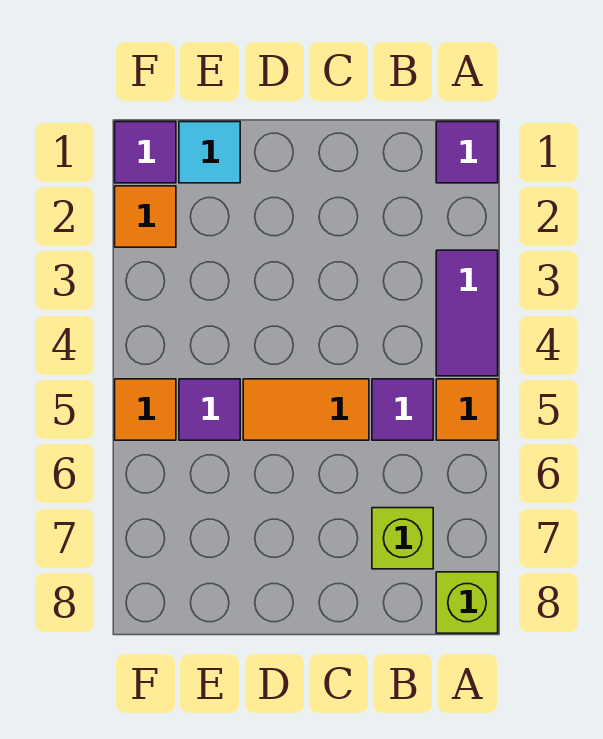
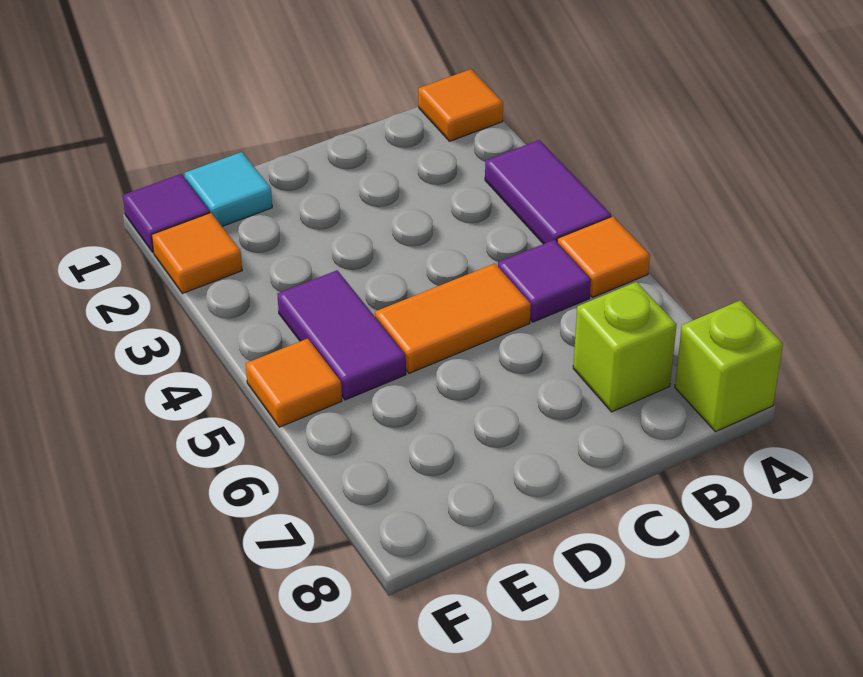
purple tile A1 level 1 -> orange tile A1 level 1
purple tile E5 level 1 -> purple tile E4:E5 level 1

